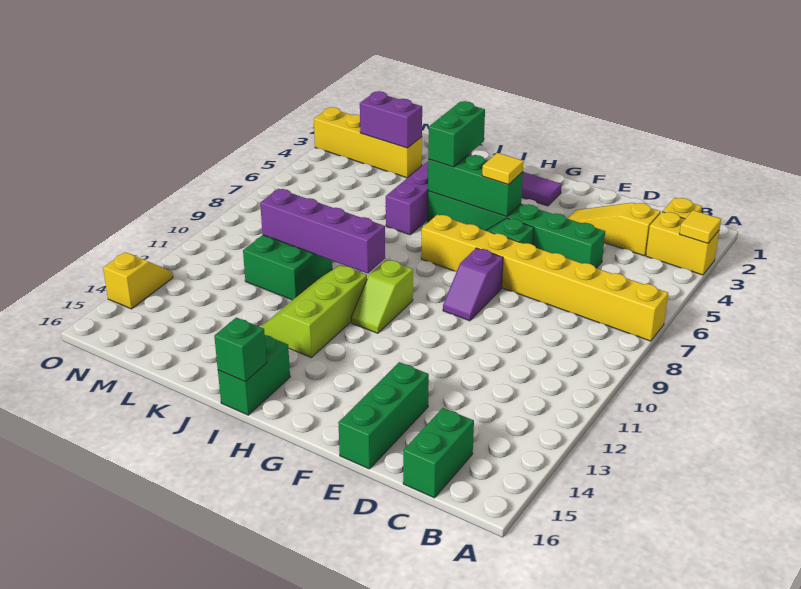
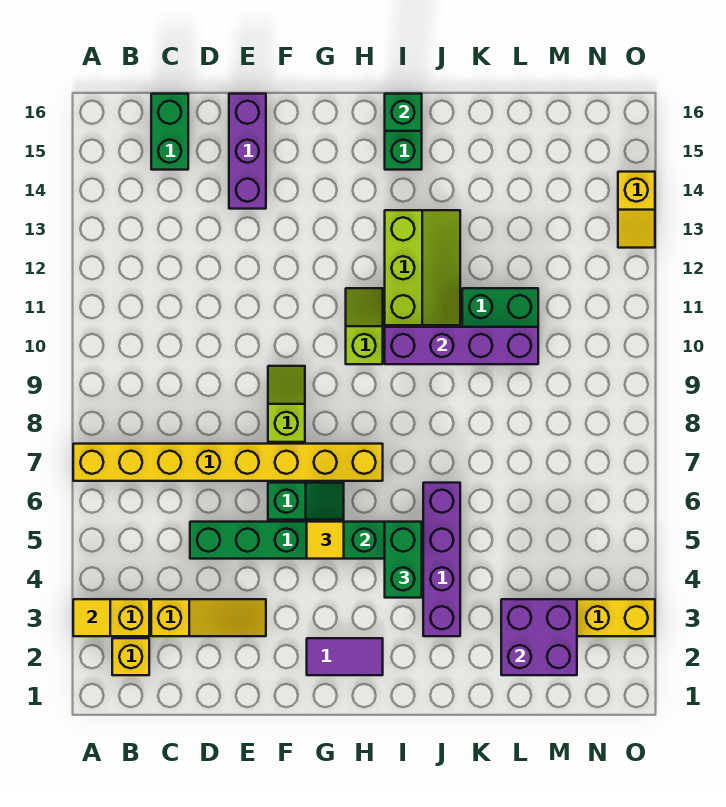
green brick E14:E16 level 1 -> purple brick E14:E16 level 1
purple slope F8:F9 level 1 top 8 -> lime slope F8:F9 level 1 top 8
purple brick L3:M3 level 2 -> purple brick L2:M3 level 2

